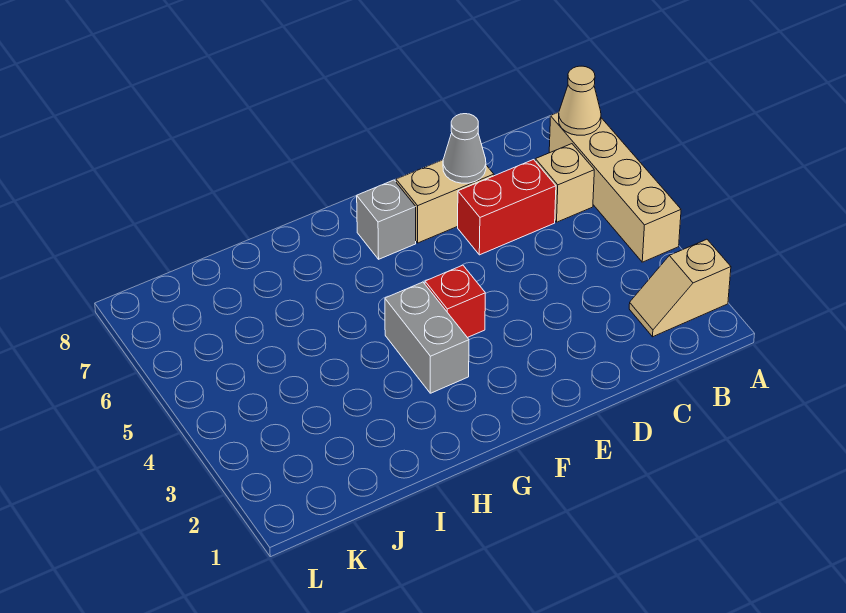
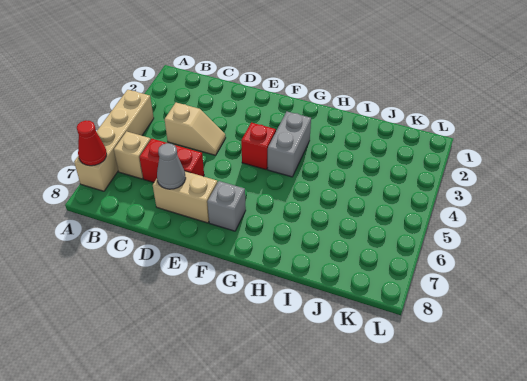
tan slope A2:B2 level 1 top A -> tan slope C4:D4 level 1 top C
tan cone A7 level 2 -> red cone A7 level 2

